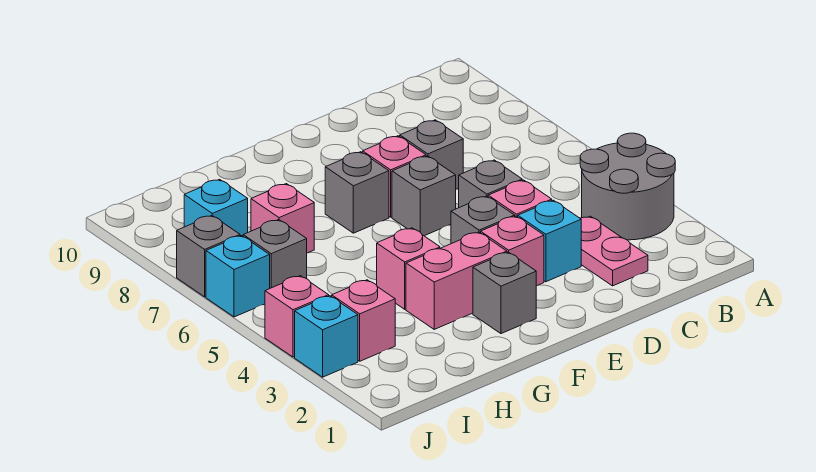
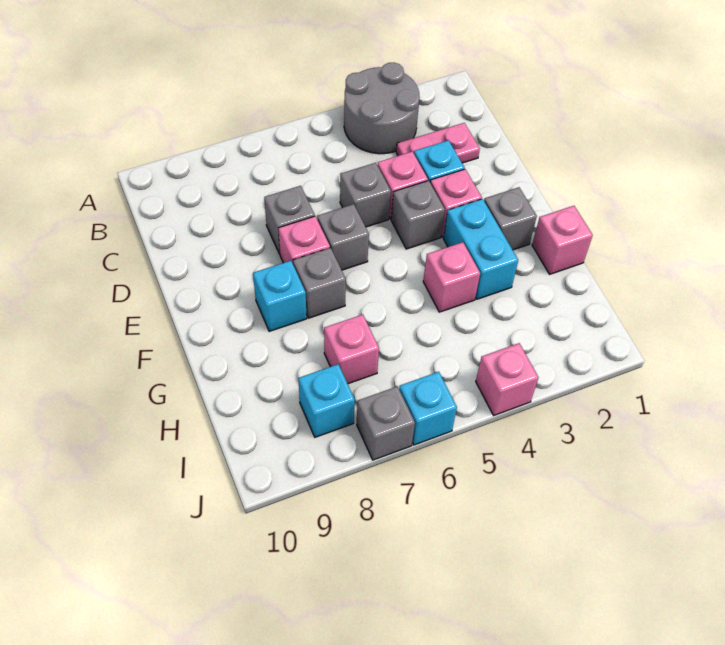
pink brick F3:G3 level 1 -> cyan brick F3:G3 level 1
pink brick I3 level 1 -> pink brick G1 level 1
grey brick I6 level 1 -> none
cyan brick J3 level 1 -> cyan brick F8 level 1

